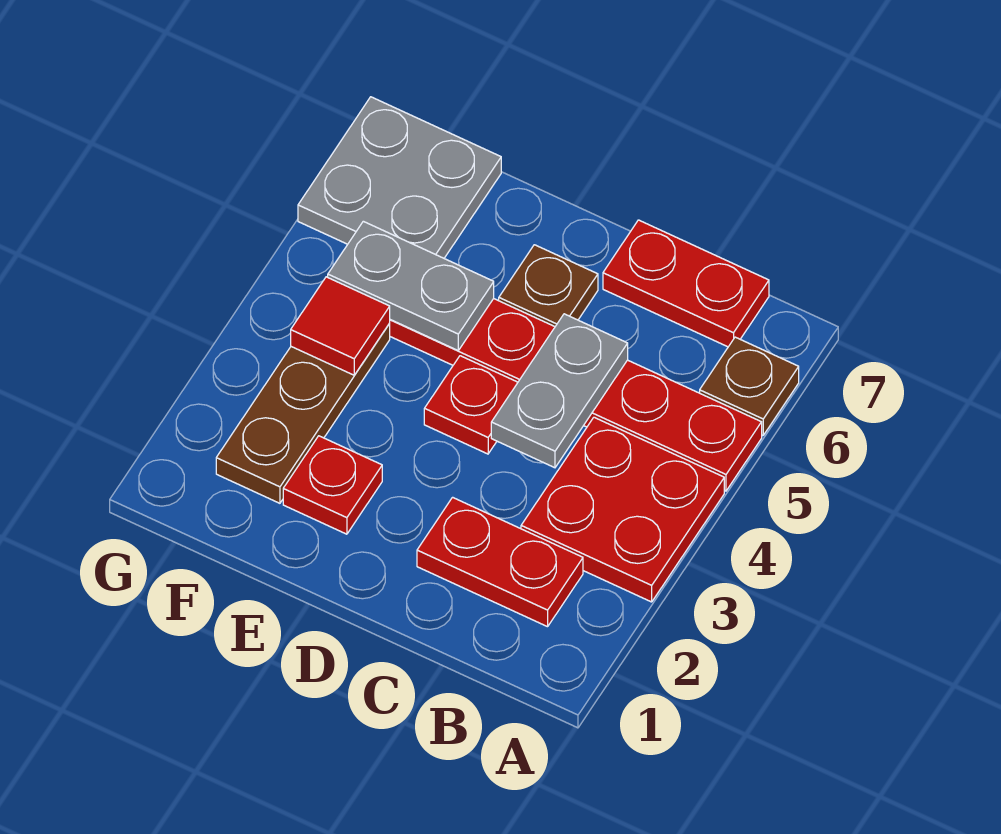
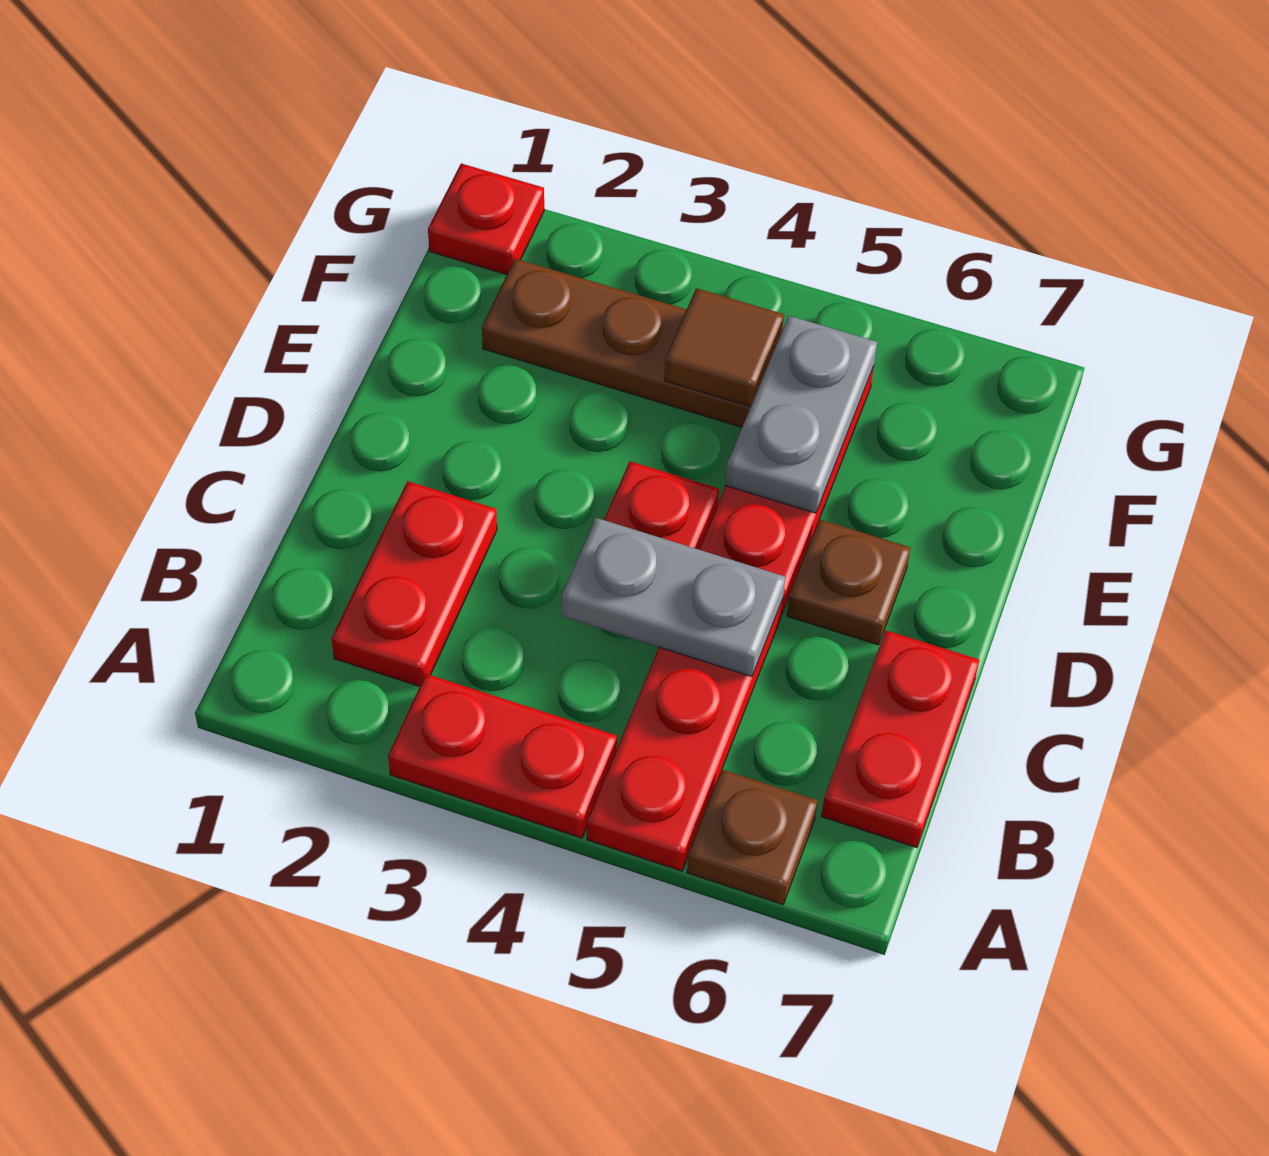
red plate A3:B4 level 1 -> red plate A3:A4 level 1
red plate E2 level 1 -> red plate G1 level 1
red tile F4 level 2 -> brown tile F4 level 2
grey plate F6:G7 level 1 -> none

